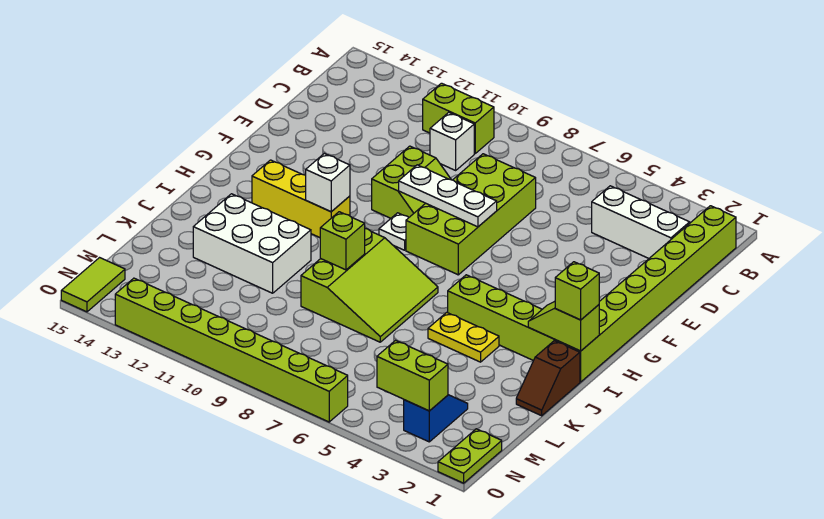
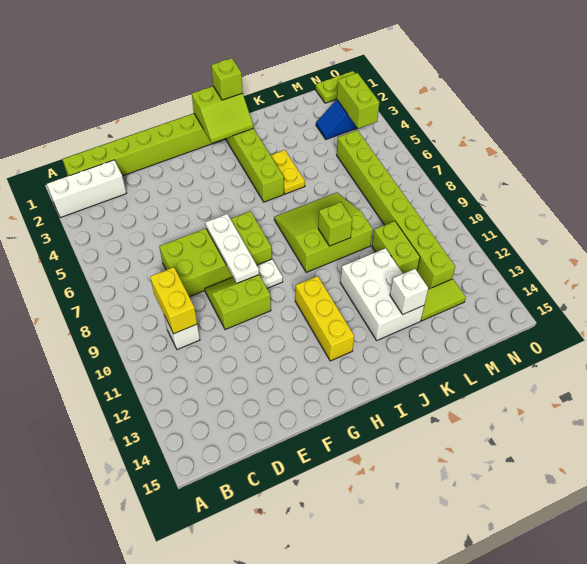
lime brick B10:B11 level 1 -> lime brick L10:L11 level 1
white brick C2:C4 level 1 -> white brick A2:C2 level 1
none -> yellow brick C9:C10 level 2
white brick H11 level 2 -> white brick K13 level 2
lime slope I1:I2 level 2 top 1 -> lime slope H1:I2 level 2 top 1
brown slope J1:K1 level 1 top J -> none
lime tile N15:O15 level 1 -> lime tile L13:M13 level 1
lime brick O6:O13 level 1 -> lime brick M5:M12 level 1

